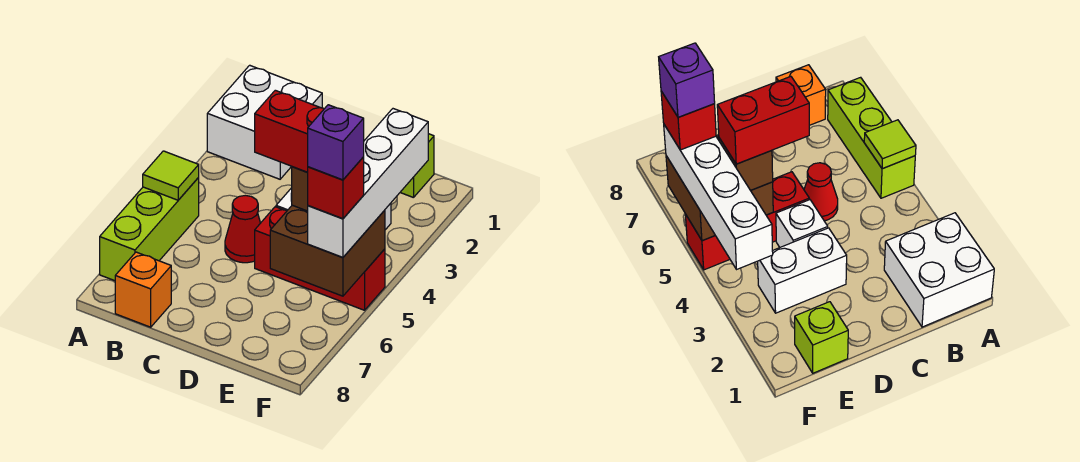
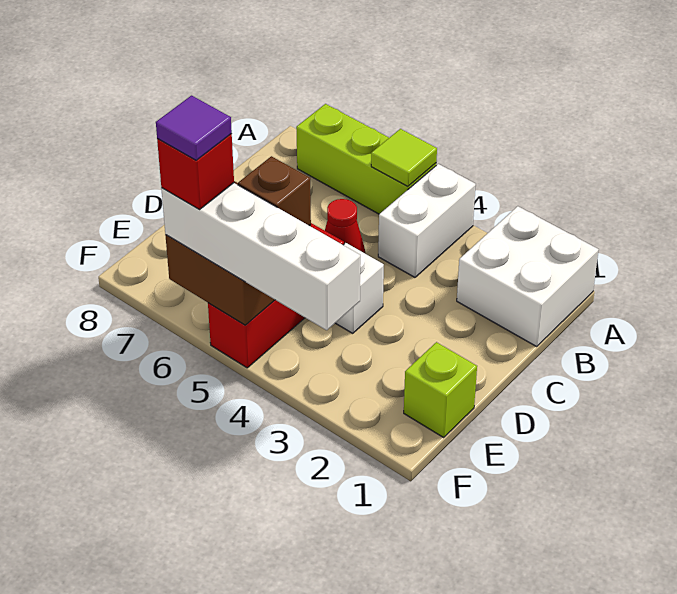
orange brick B8 level 1 -> none
white brick D3:E3 level 1 -> white brick A4:B4 level 1
red brick D5:E5 level 4 -> none
purple brick F6 level 5 -> purple tile F6 level 5

